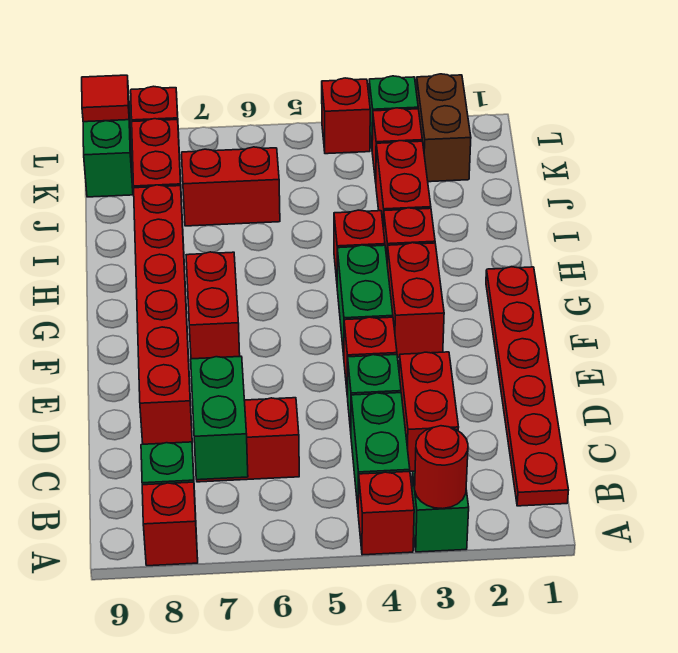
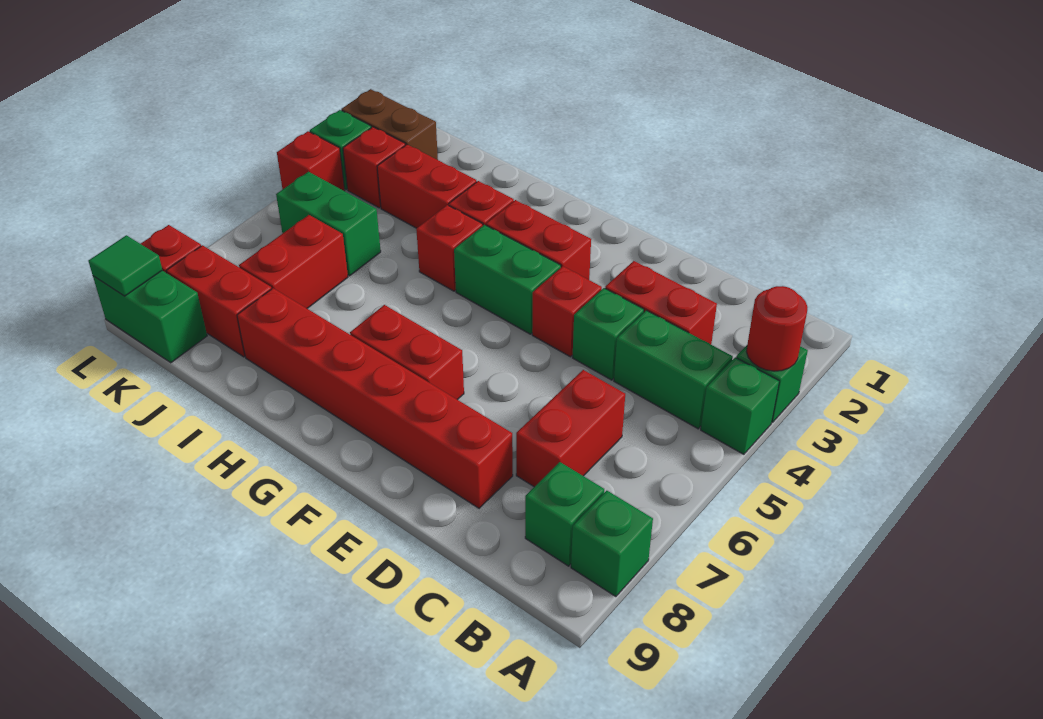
red brick A4 level 1 -> green brick A4 level 1
red brick A8 level 1 -> green brick A8 level 1
red plate B1:G1 level 1 -> none
green brick B7:C7 level 2 -> green brick J5:K5 level 1
red tile L9 level 2 -> green tile L9 level 2

